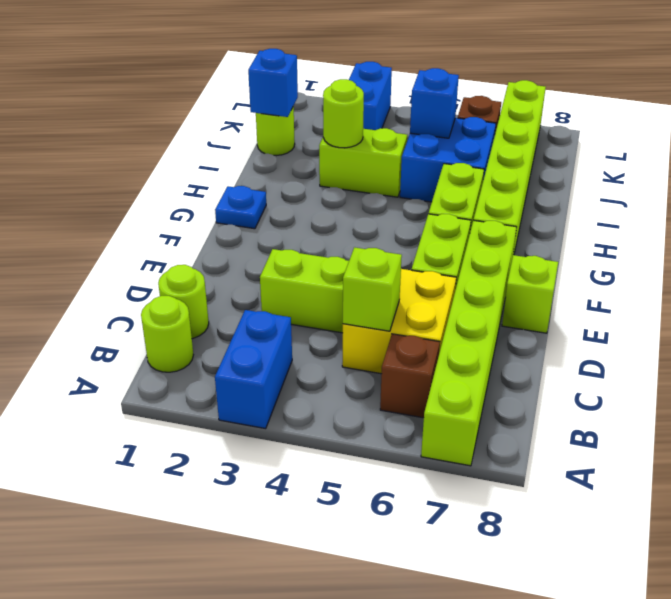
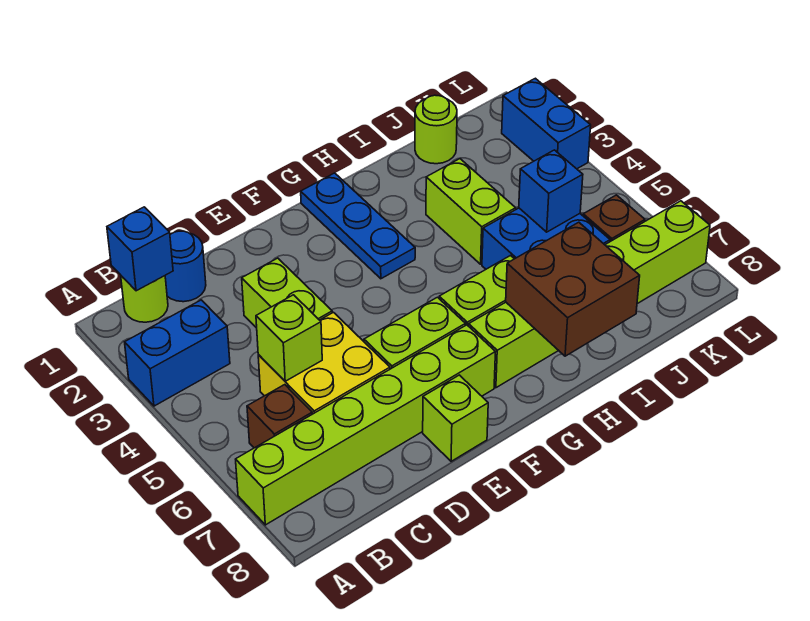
lime round brick C1 level 1 -> blue round brick C1 level 1
blue plate G1 level 1 -> blue plate G1:G3 level 1
none -> brown brick H7:I8 level 2
lime round brick I3 level 2 -> none
blue brick J1 level 2 -> blue brick B1 level 2
blue brick K3:L3 level 1 -> blue brick L2:L3 level 1

